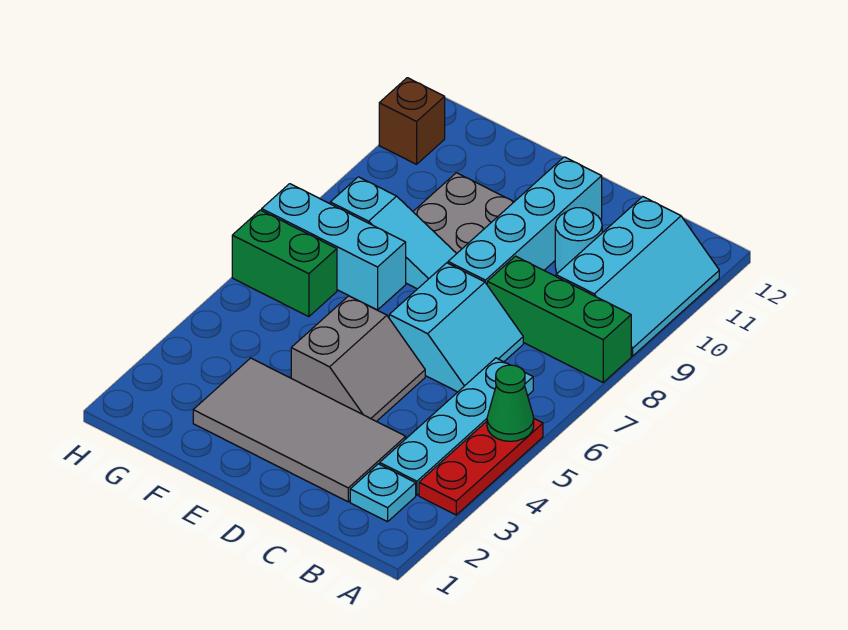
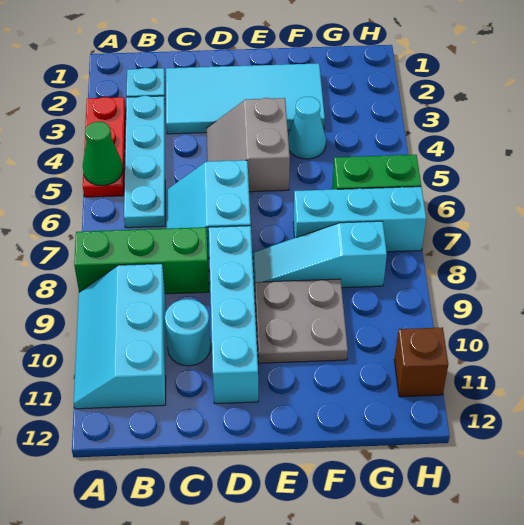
grey tile C2:F3 level 1 -> cyan tile C2:F3 level 1
none -> cyan cone F4 level 1

